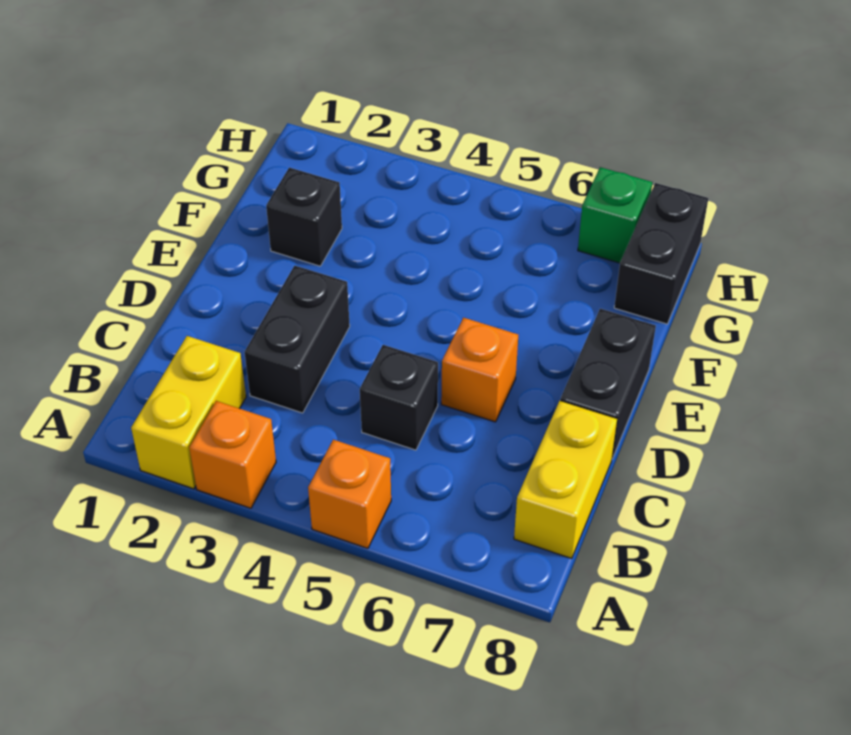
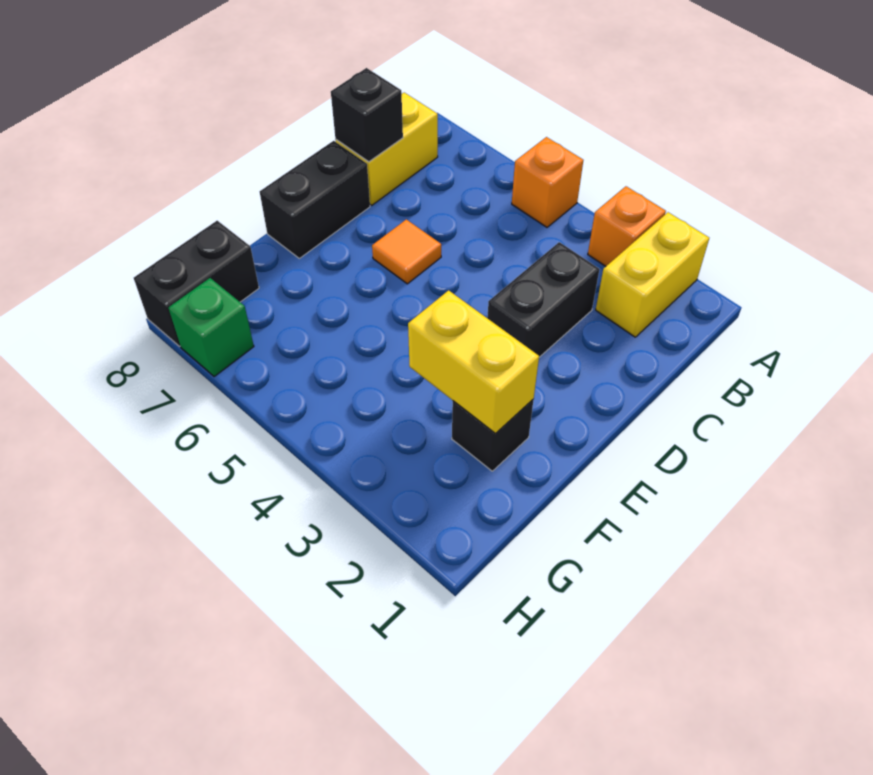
black brick C5 level 1 -> black brick C8 level 2
orange brick D6 level 1 -> orange tile D6 level 1
none -> yellow brick F2:F3 level 2

